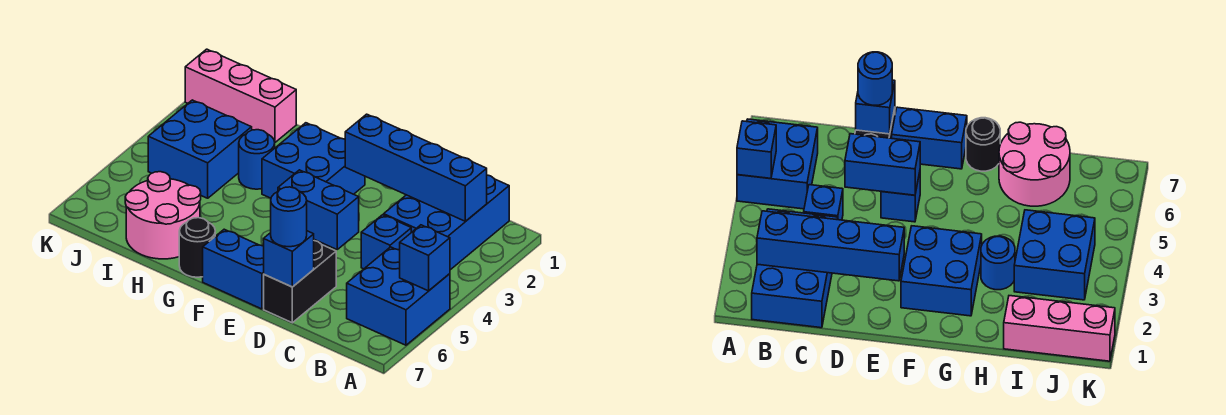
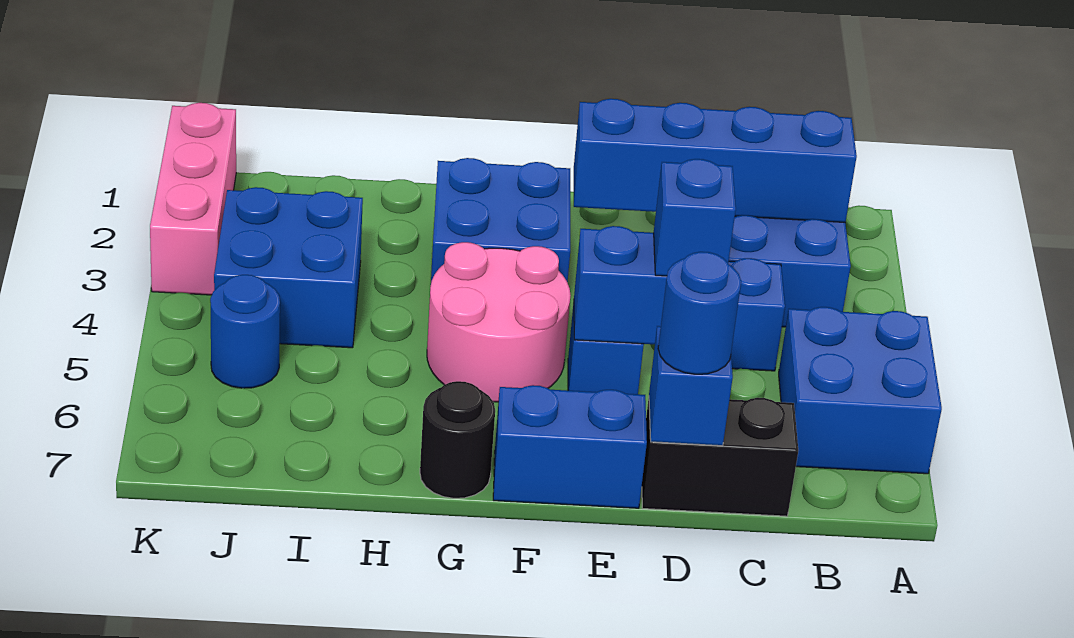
blue brick A5 level 2 -> blue brick D5 level 3
black brick D6:D7 level 1 -> black brick C7:D7 level 1
blue round brick H3 level 1 -> blue round brick J5 level 1
pink round brick H6:I7 level 1 -> pink round brick F4:G5 level 1
pink brick I1:K1 level 1 -> pink brick K1:K3 level 1

